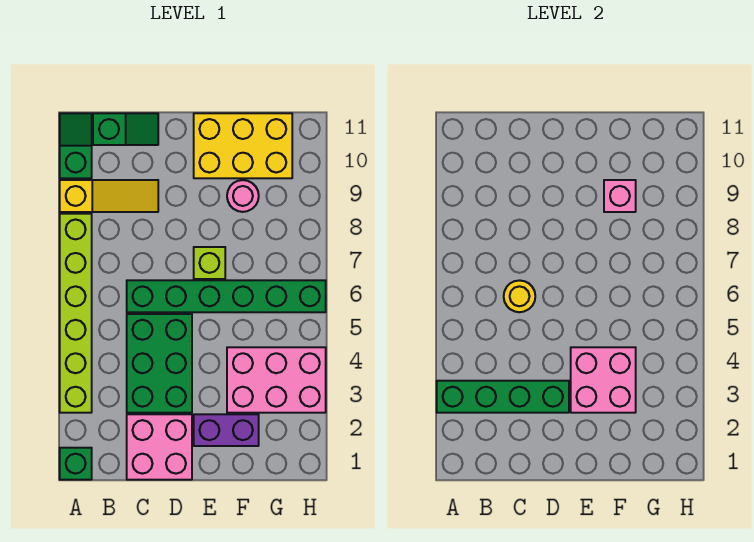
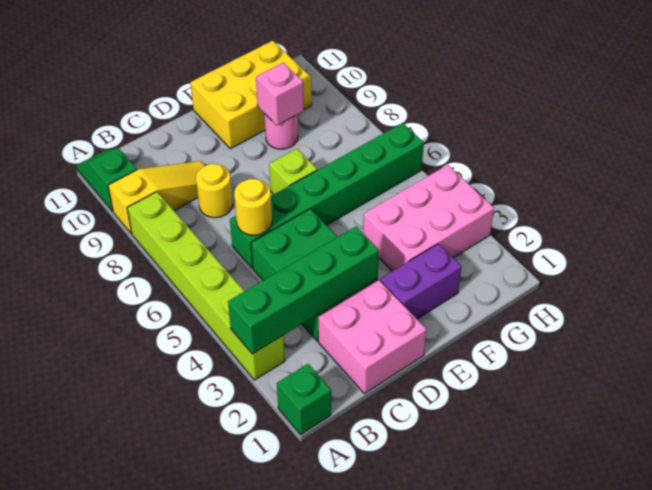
green slope B11:C11 level 1 top B -> none
none -> yellow round brick C8 level 1
pink brick E3:F4 level 2 -> none

